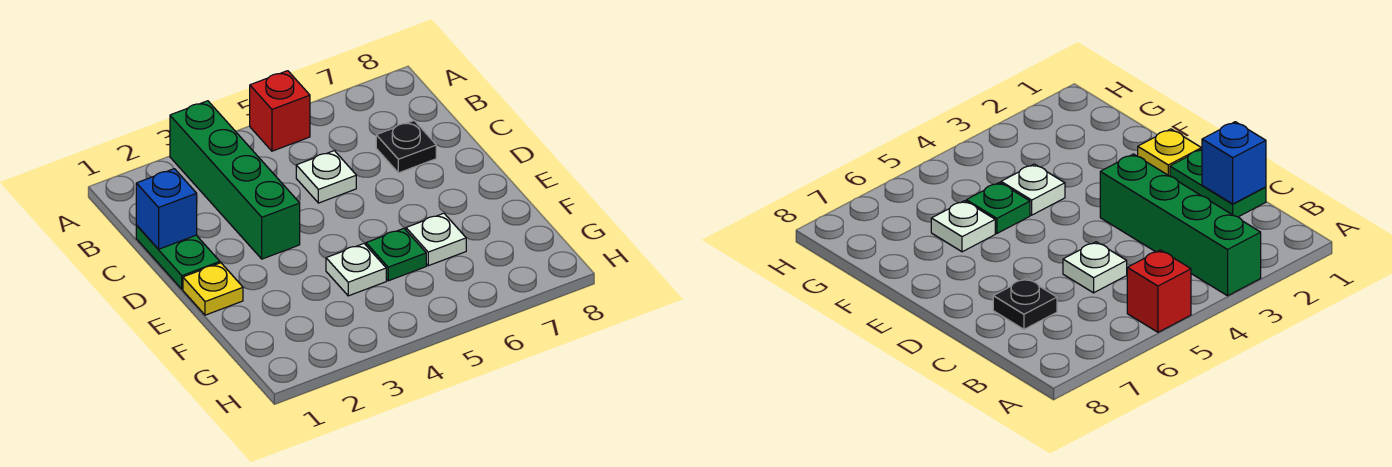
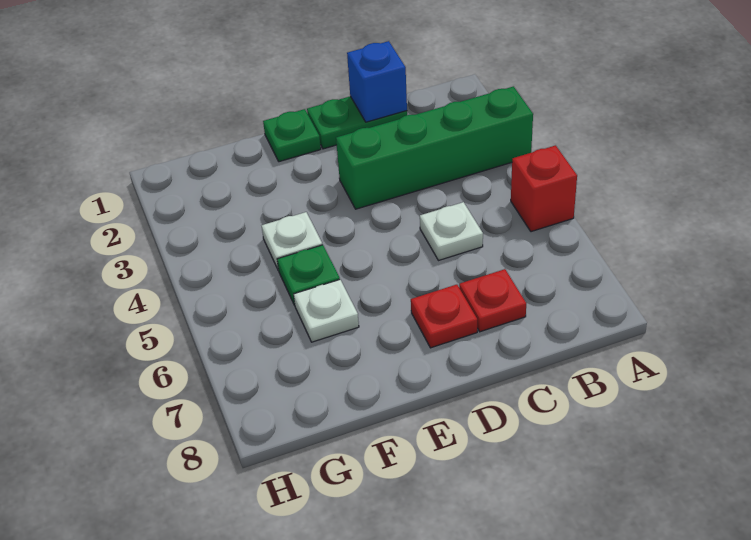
black plate C7 level 1 -> red plate C7 level 1
none -> red plate D7 level 1
yellow plate E1 level 1 -> green plate E1 level 1

